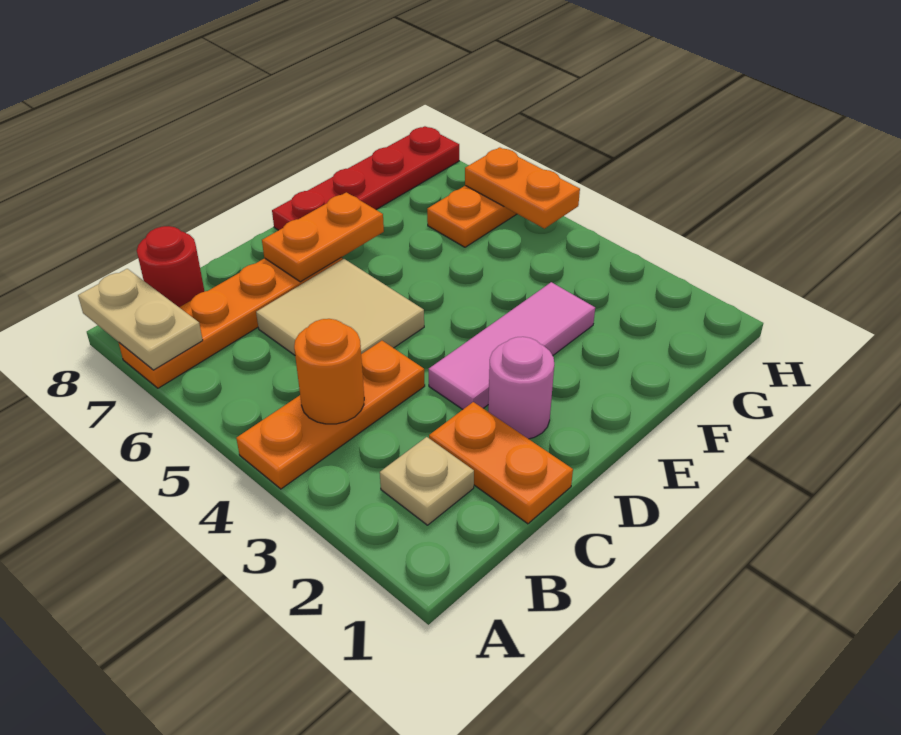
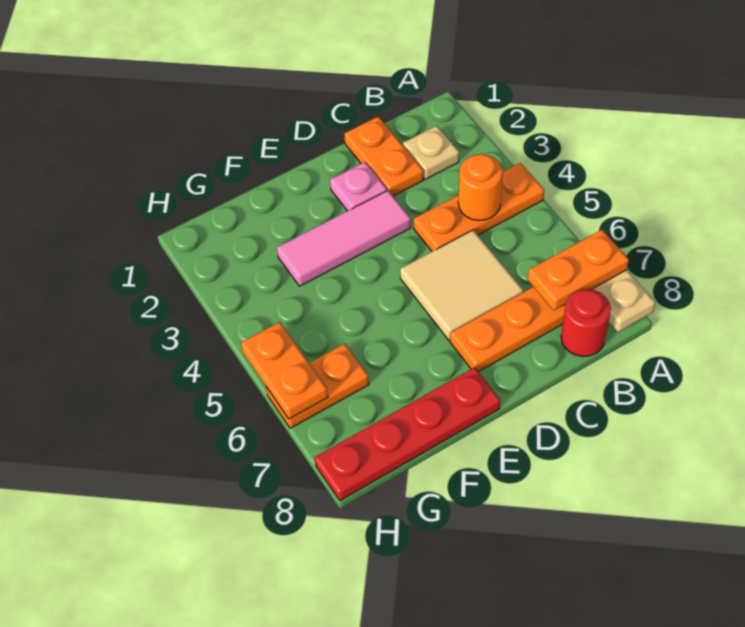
pink round brick D2 level 1 -> pink plate D2 level 1
orange plate D7:E7 level 2 -> orange plate A7:B7 level 3

